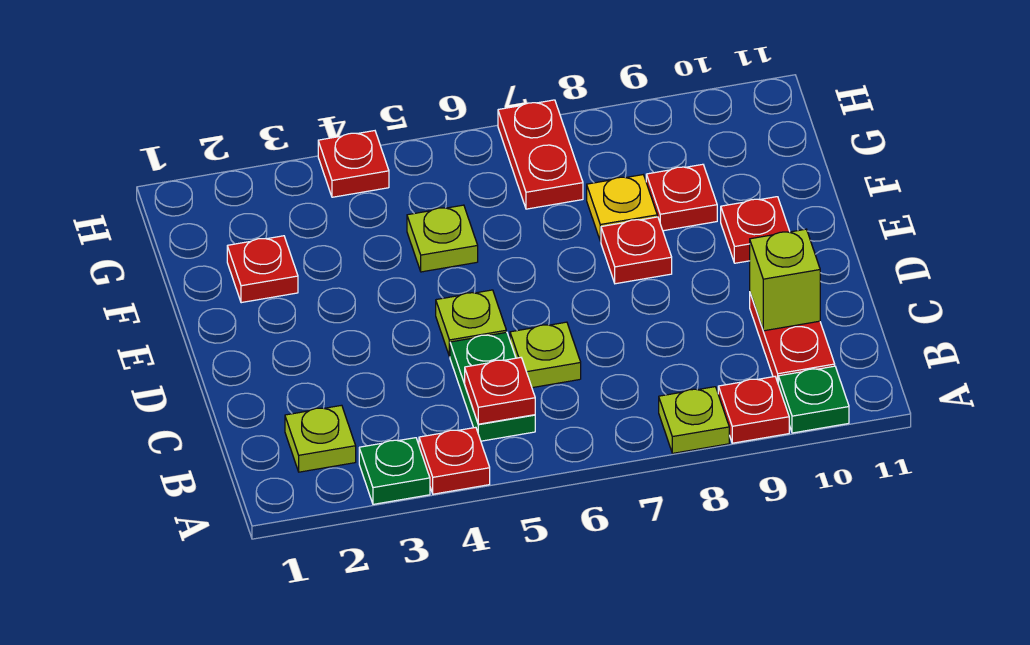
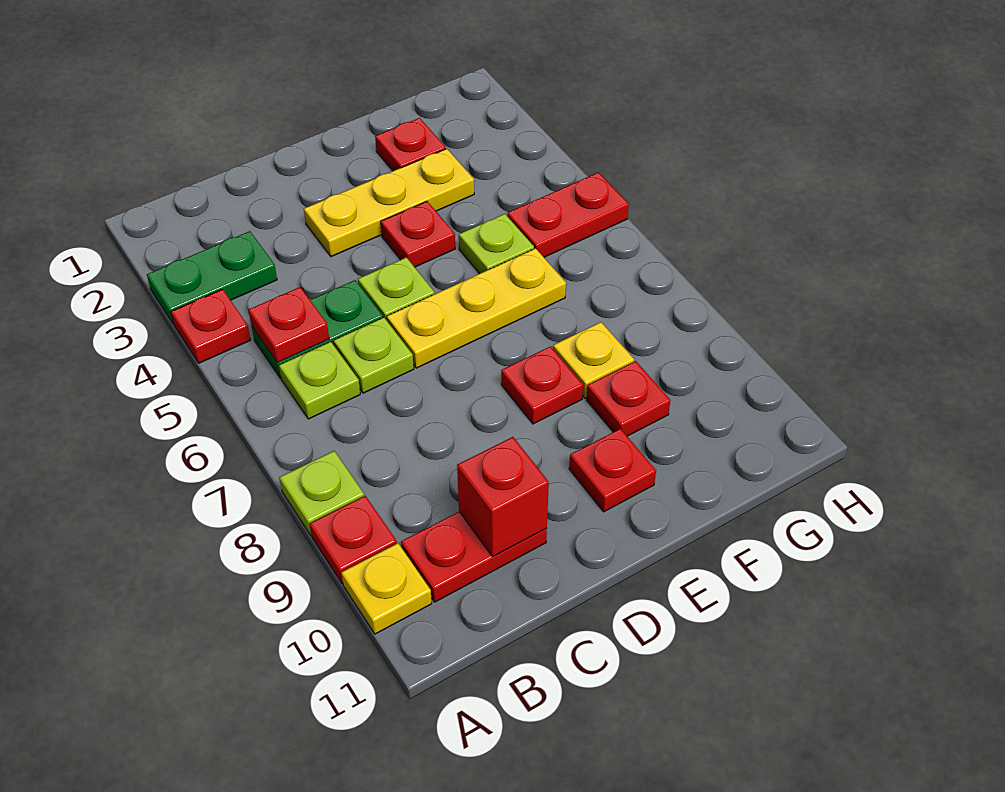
green plate A3 level 1 -> green plate A3:B3 level 1
green plate A10 level 1 -> yellow plate A10 level 1
lime plate B2 level 1 -> lime plate B6 level 1
lime brick C10 level 2 -> red brick C10 level 2
none -> yellow plate D3:F3 level 1
none -> yellow plate D6:F6 level 1
red plate G7:H7 level 1 -> red plate G5:H5 level 1
red plate H4 level 1 -> red plate E4 level 1

